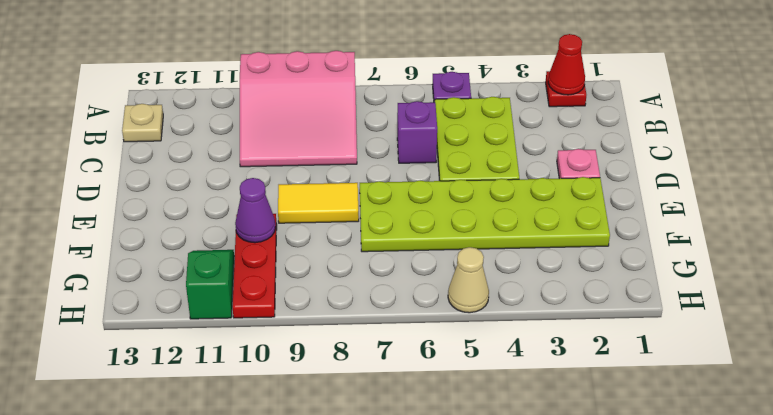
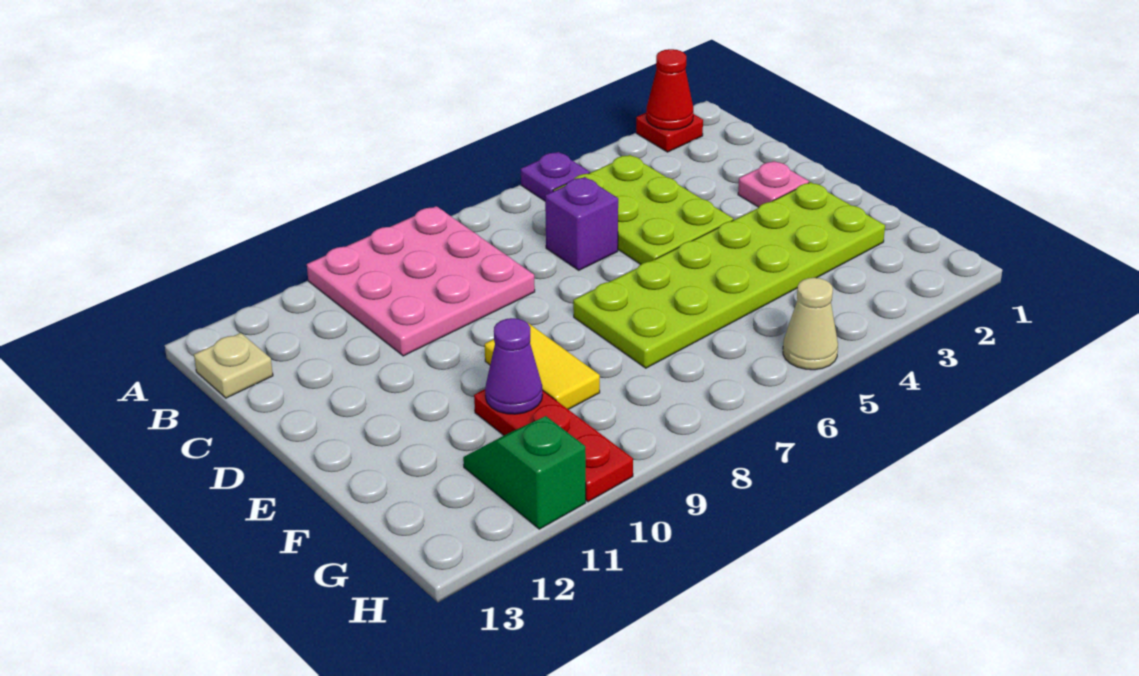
pink slope A8:C10 level 1 top A -> pink plate A8:C10 level 1
yellow tile E8:E9 level 1 -> yellow tile E9:F9 level 1

